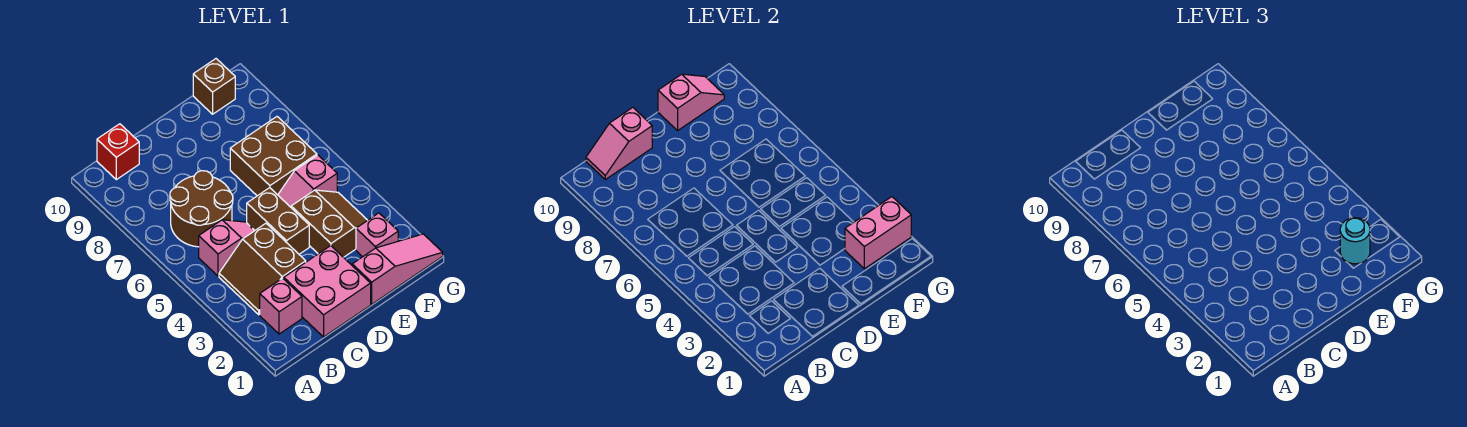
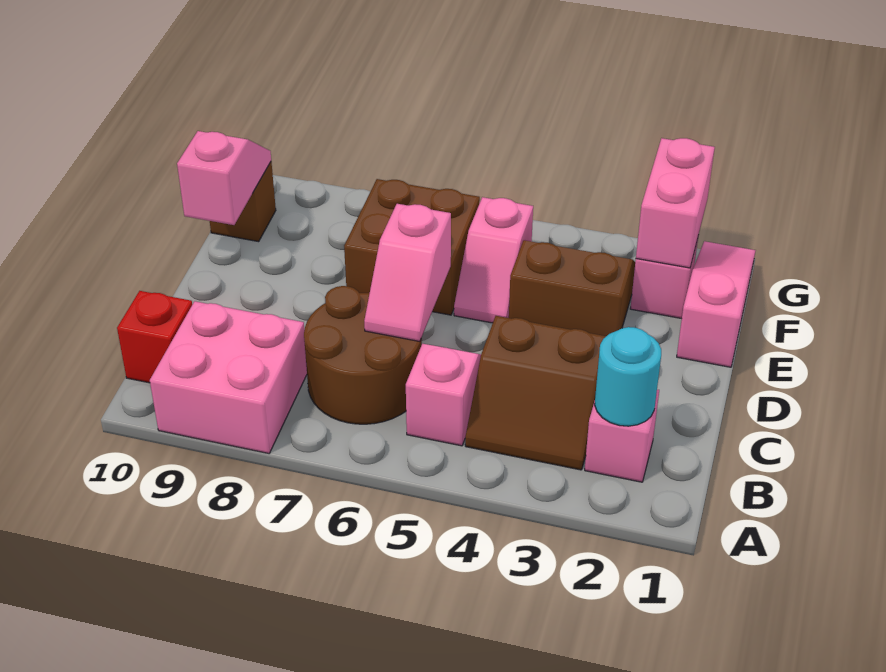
pink slope B10:C10 level 2 top C -> pink slope C6:D6 level 2 top D
pink brick C1:D2 level 1 -> pink brick A8:B9 level 1
brown brick D4:D5 level 1 -> none
cyan round brick F2 level 3 -> cyan round brick B2 level 2

